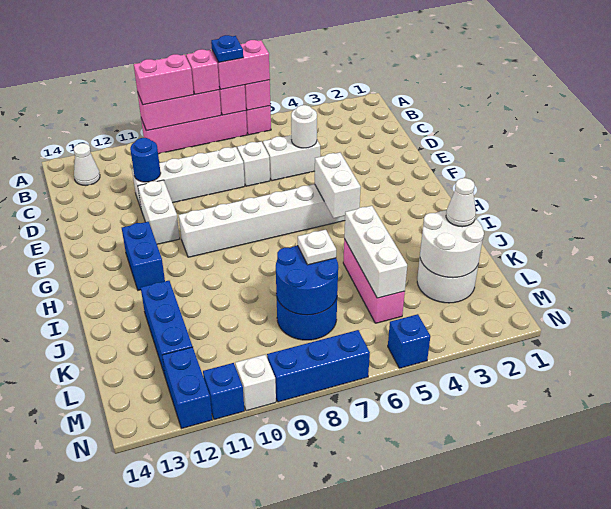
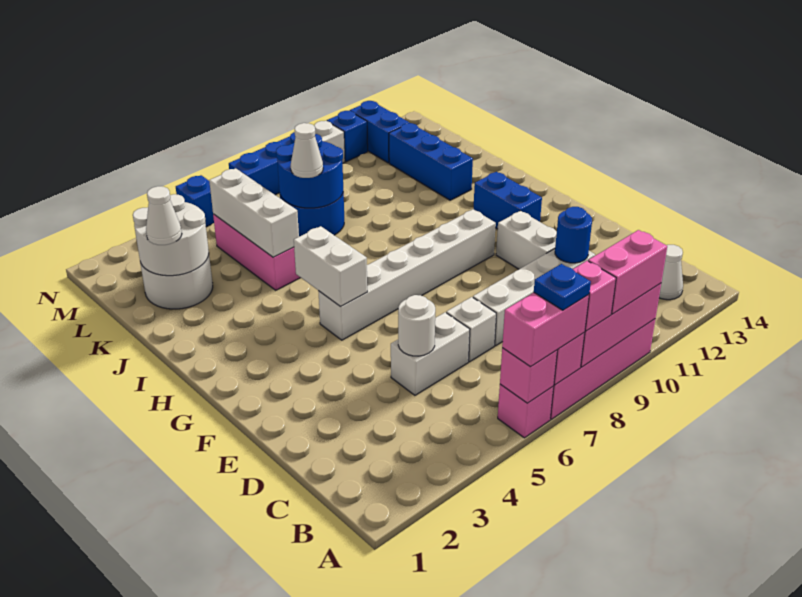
white plate K7 level 3 -> white cone K7 level 3

